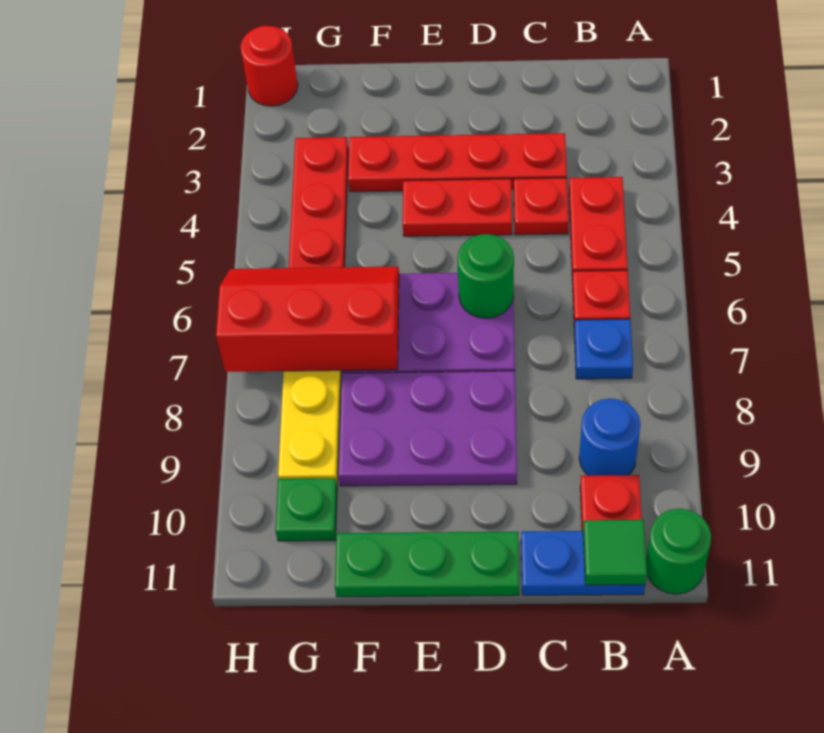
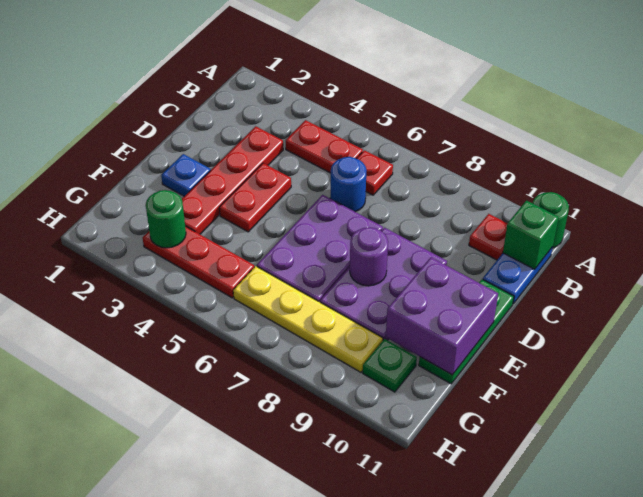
blue plate B7 level 1 -> blue plate E2 level 1
blue round brick B9 level 1 -> blue round brick C6 level 1
green tile B11 level 2 -> green brick B11 level 2
red plate C4 level 1 -> none
green round brick D6 level 2 -> green round brick G3 level 2
none -> purple round brick E8 level 2
none -> purple brick E10:F11 level 2
red slope F6:H7 level 2 top 7 -> none
red round brick H1 level 1 -> none

